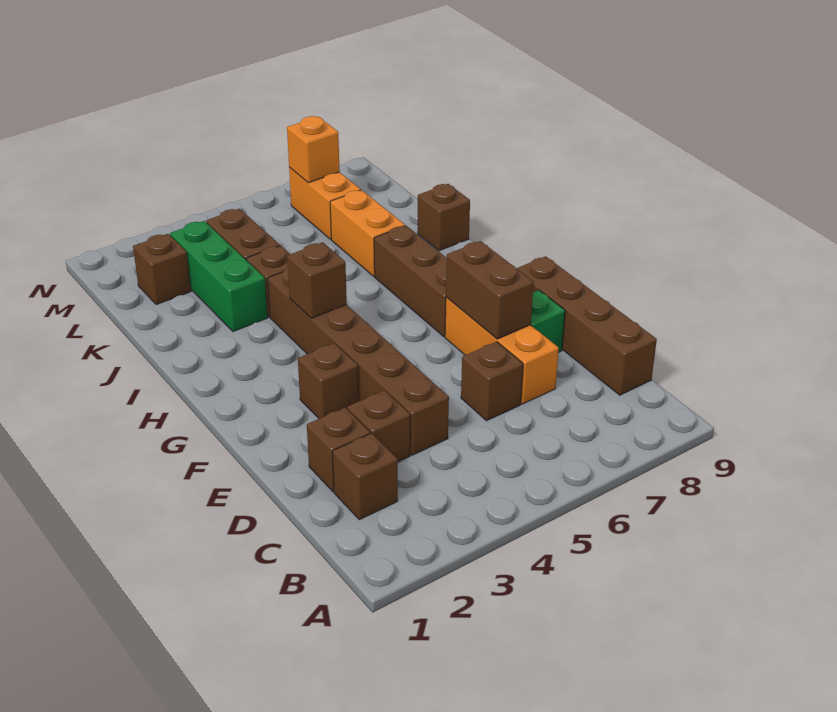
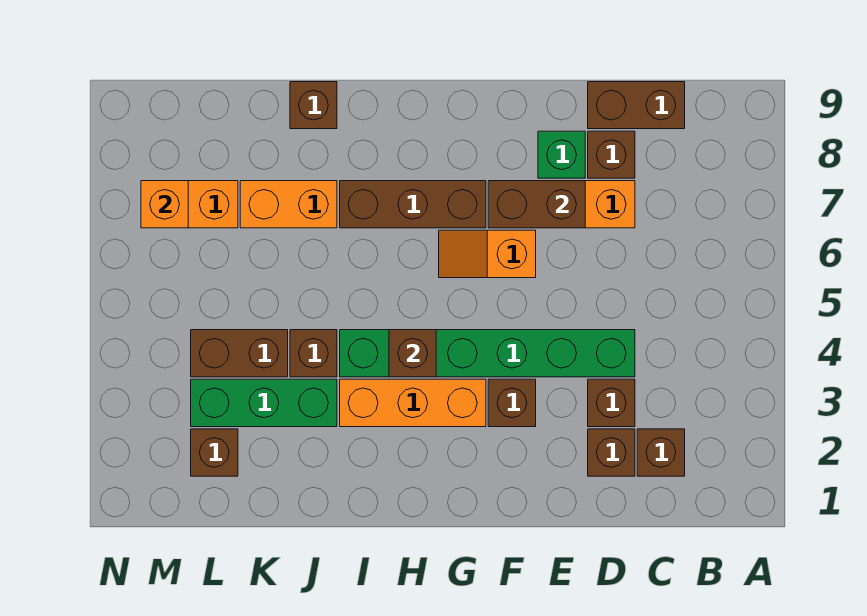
brown brick C9:F9 level 1 -> brown brick C9:D9 level 1
brown brick D4:I4 level 1 -> green brick D4:I4 level 1
brown brick D6 level 1 -> brown brick D8 level 1
none -> orange slope F6:G6 level 1 top F
none -> orange brick G3:I3 level 1

